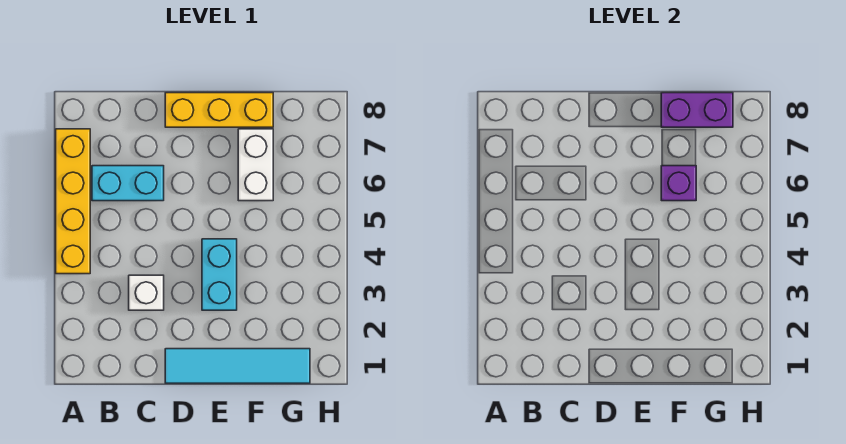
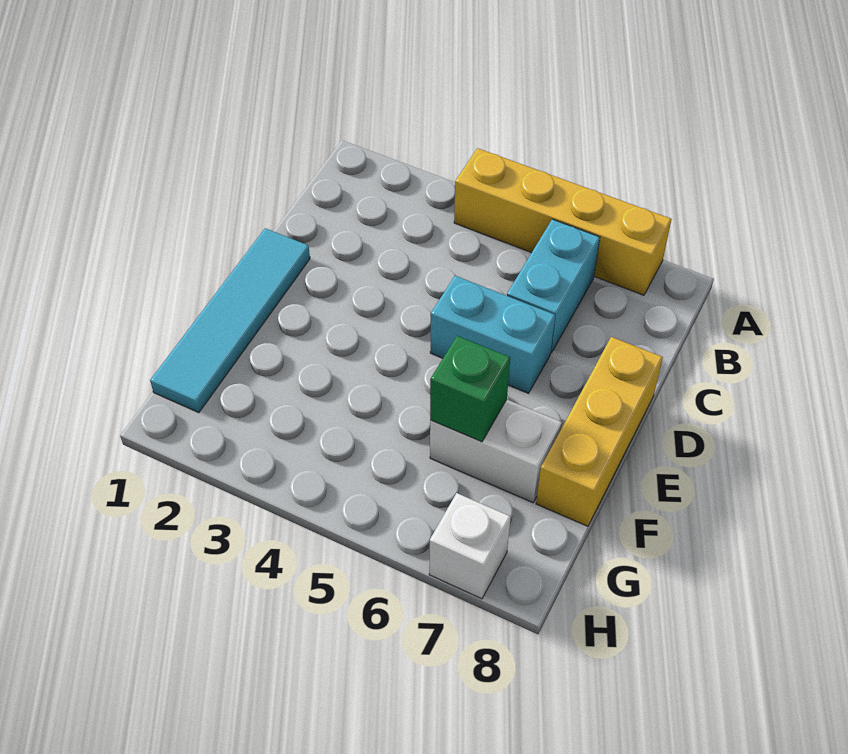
white brick C3 level 1 -> white brick H7 level 1
cyan brick E3:E4 level 1 -> cyan brick D5:D6 level 1
purple brick F6 level 2 -> green brick F6 level 2
purple brick F8:G8 level 2 -> none

